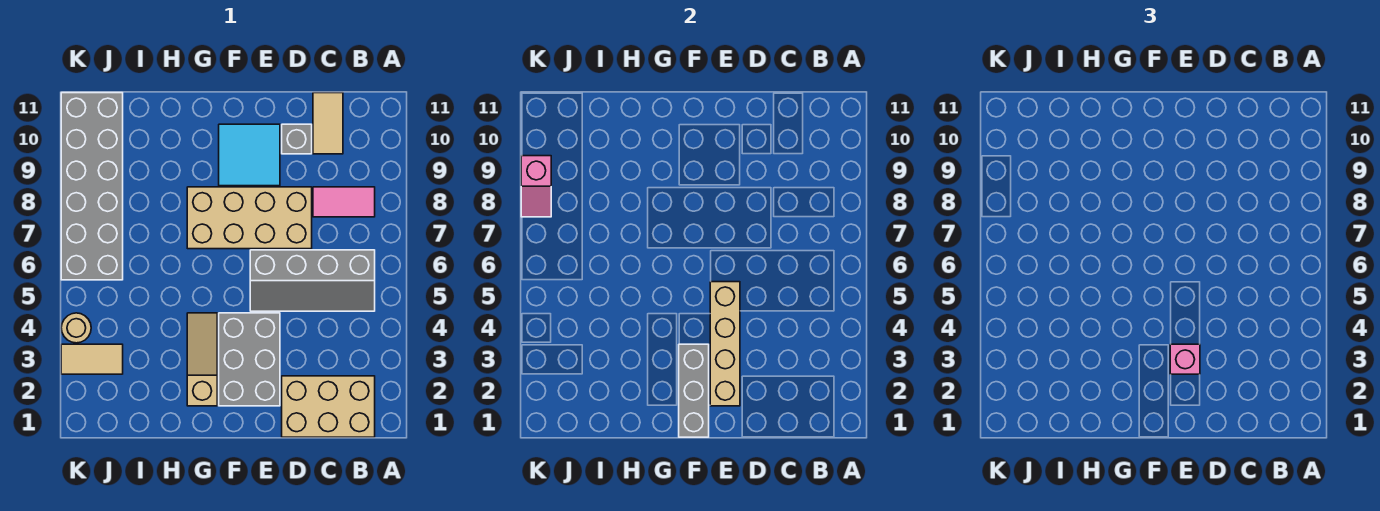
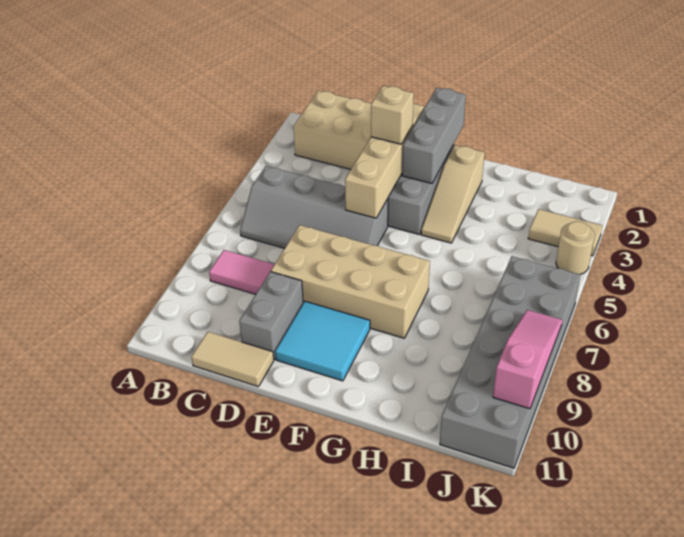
grey slope B5:E6 level 1 top 6 -> grey slope B5:E6 level 1 top 5
tan tile C10:C11 level 1 -> tan tile C11:D11 level 1
grey brick D10 level 1 -> grey brick D9:D10 level 1
pink brick E3 level 3 -> tan brick E3 level 3
pink slope K8:K9 level 2 top 9 -> pink slope K8:K10 level 2 top 10

